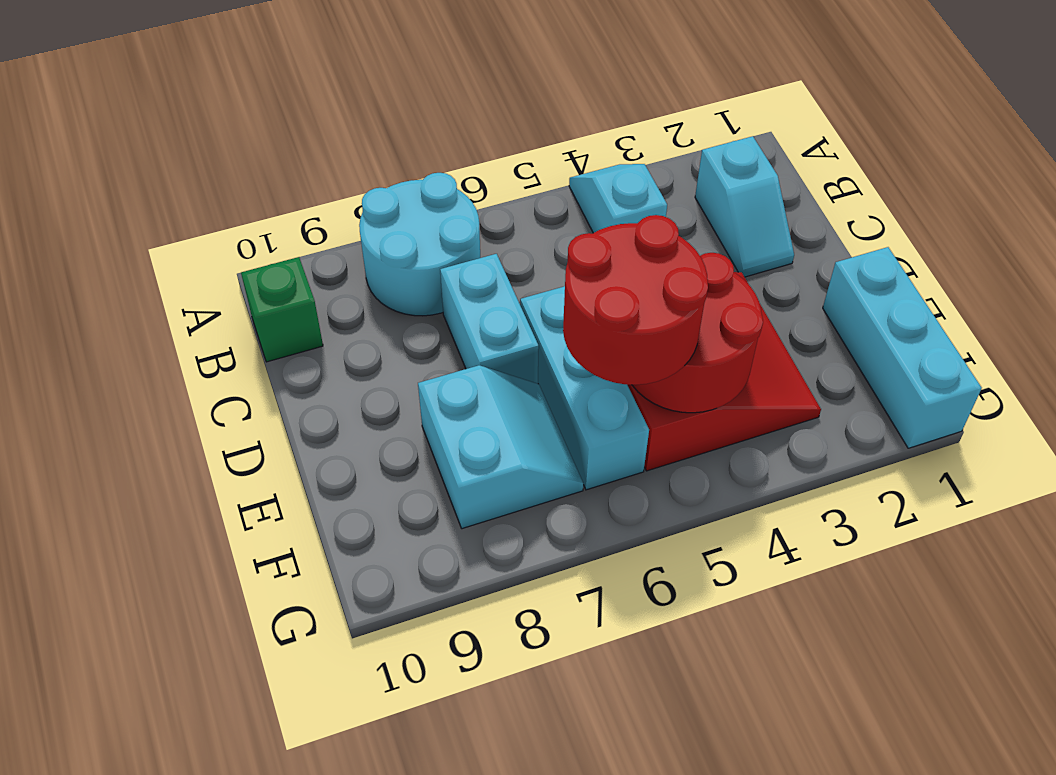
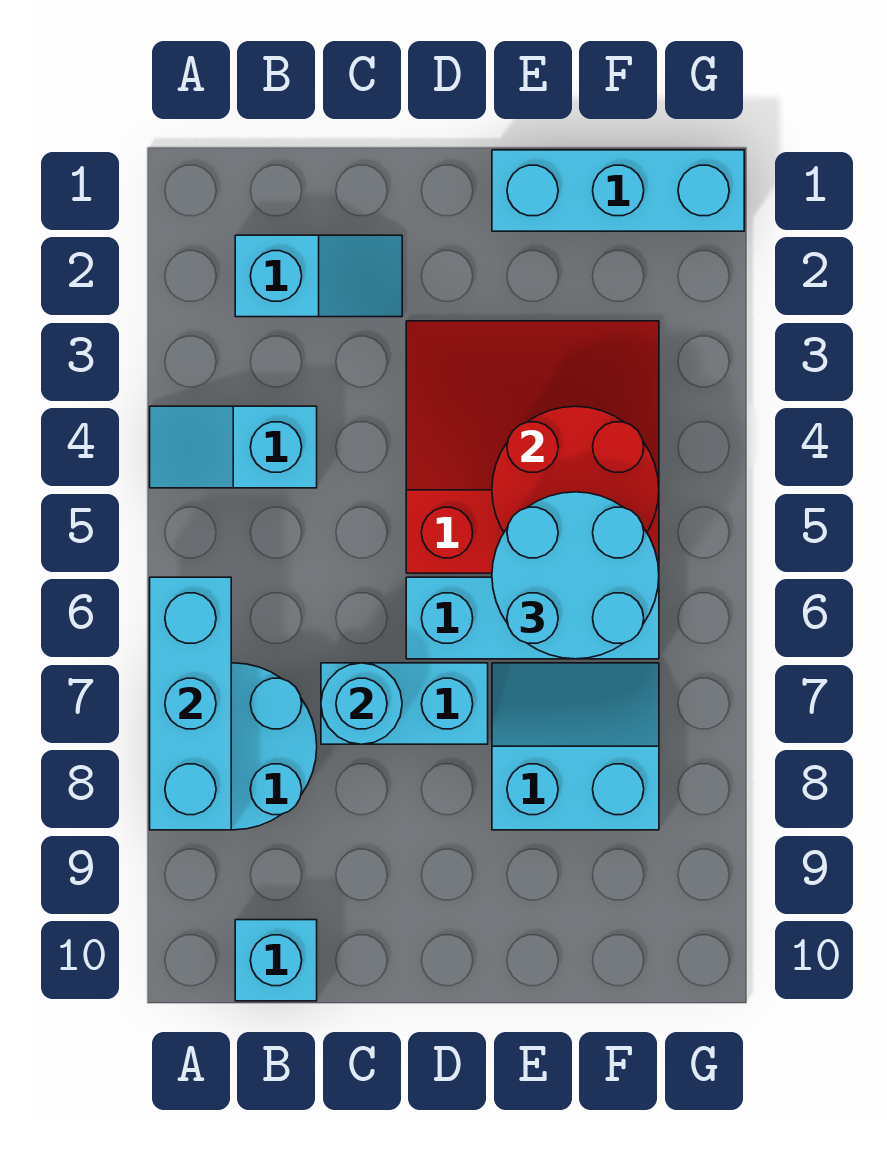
none -> cyan brick A6:A8 level 2
green brick B10 level 1 -> cyan brick B10 level 1
none -> cyan round brick C7 level 2
red round brick E5:F6 level 3 -> cyan round brick E5:F6 level 3

